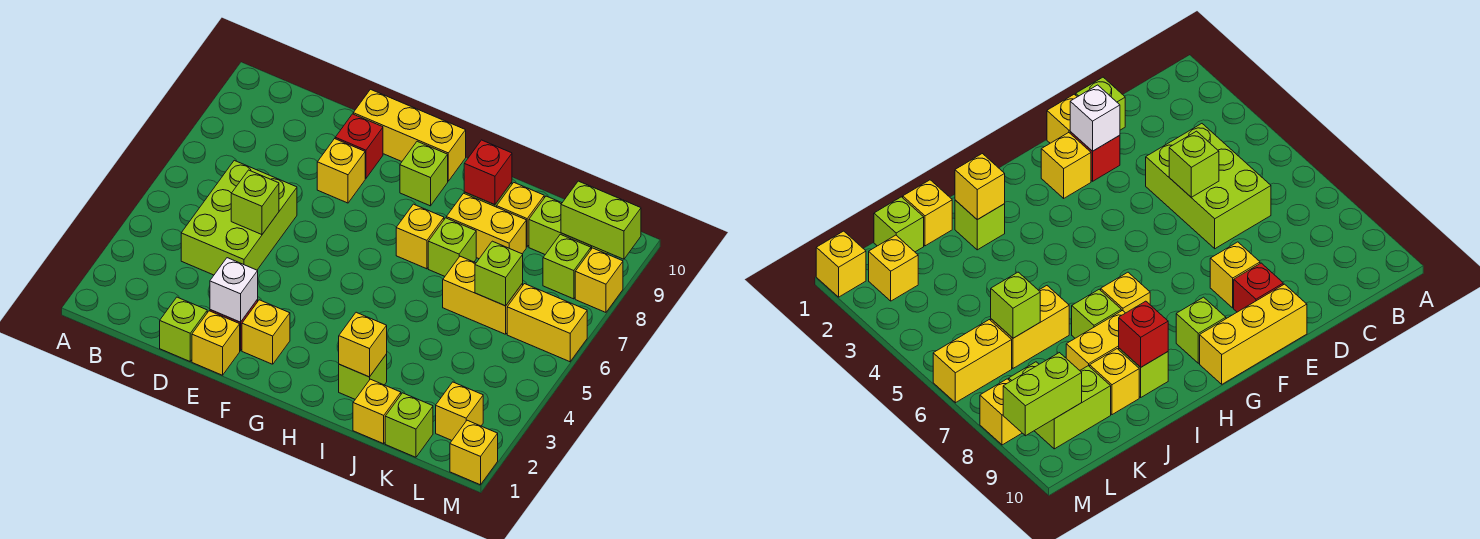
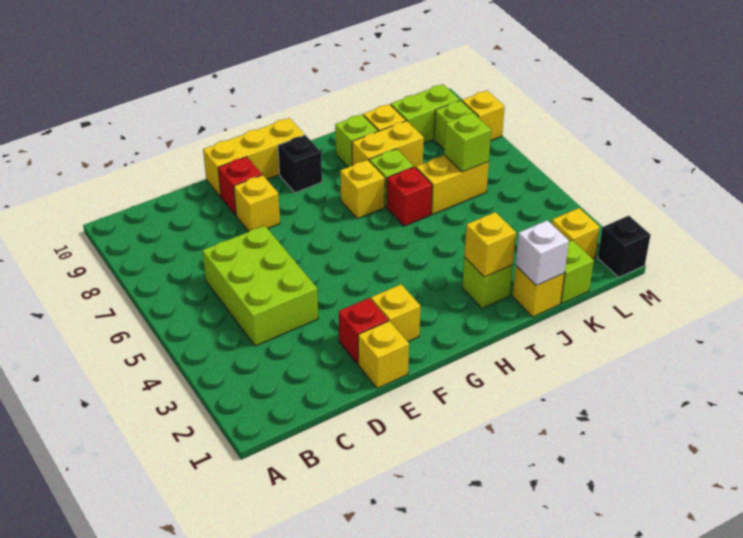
lime brick D1 level 1 -> none
lime brick D5 level 2 -> none
white brick E2 level 2 -> white brick J1 level 2
lime brick G9 level 1 -> black brick G9 level 1
red brick I9 level 2 -> red brick I6 level 1
yellow brick L6:M6 level 1 -> none
lime brick L9:M9 level 2 -> none
yellow brick M1 level 1 -> black brick M1 level 1

